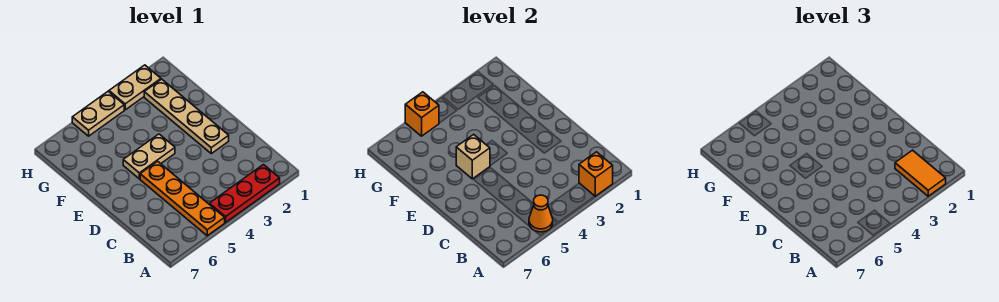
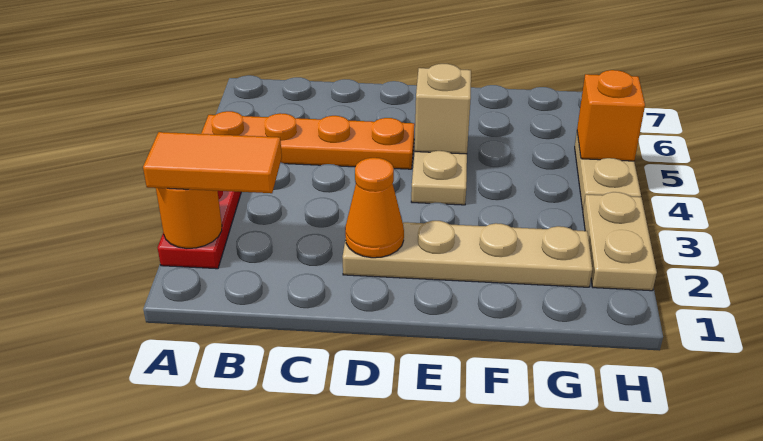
orange brick A2 level 2 -> orange round brick A2 level 2
orange cone A5 level 2 -> orange cone D2 level 2

